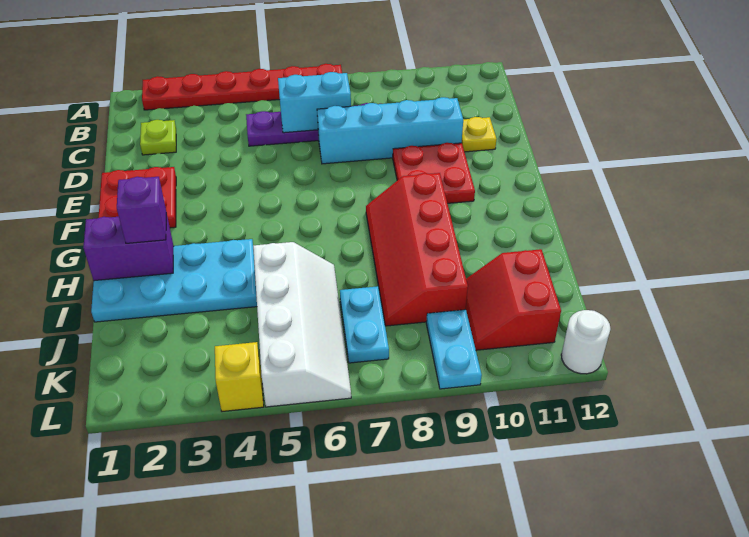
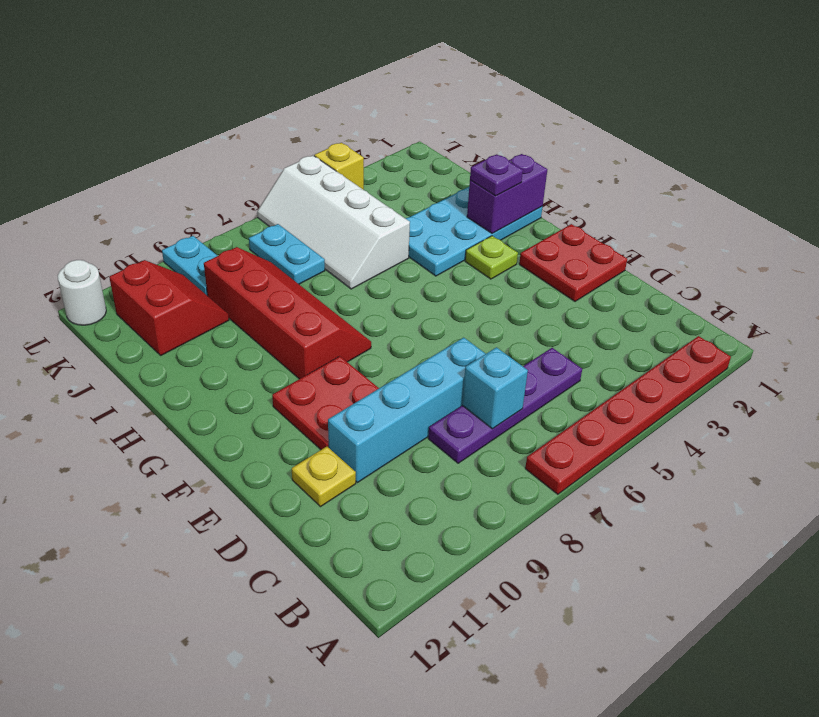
lime plate C2 level 1 -> lime plate G3 level 1
cyan brick C6:C7 level 2 -> cyan brick C7 level 2
purple brick H2 level 3 -> purple plate H2 level 3

